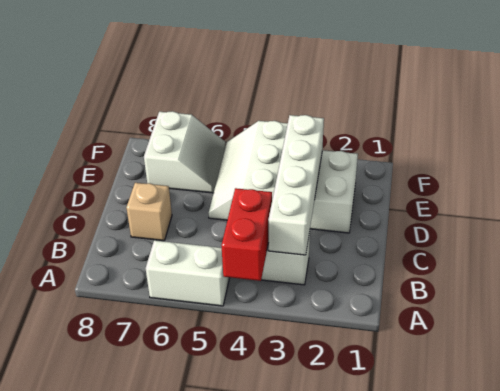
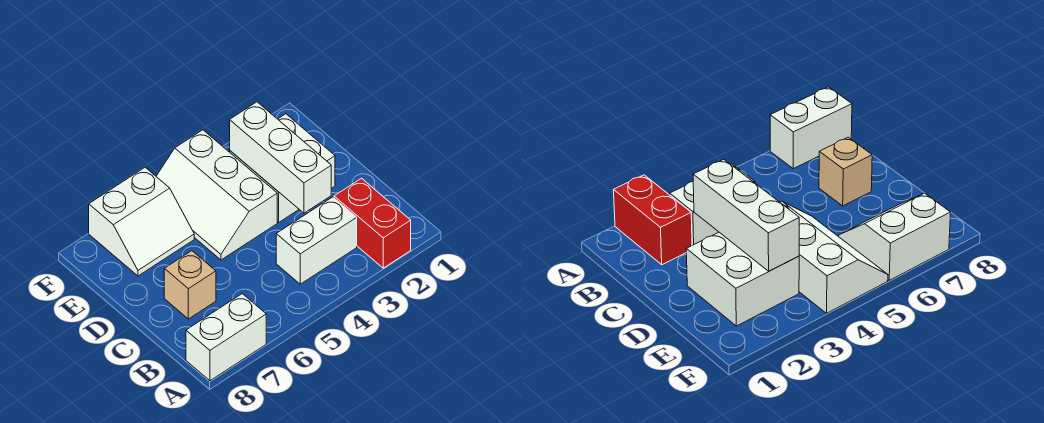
red brick A4:B4 level 2 -> red brick A2:B2 level 1
white brick A5:A6 level 1 -> white brick A7:A8 level 1
white brick B3:E3 level 2 -> white brick C3:E3 level 2
white slope E6:F7 level 1 top 7 -> white slope E6:F7 level 1 top F

